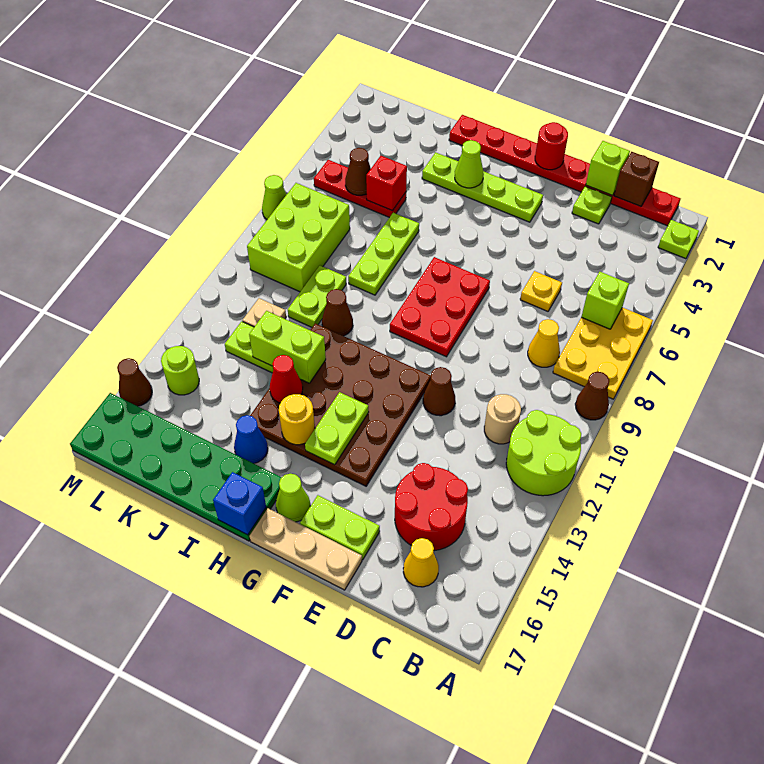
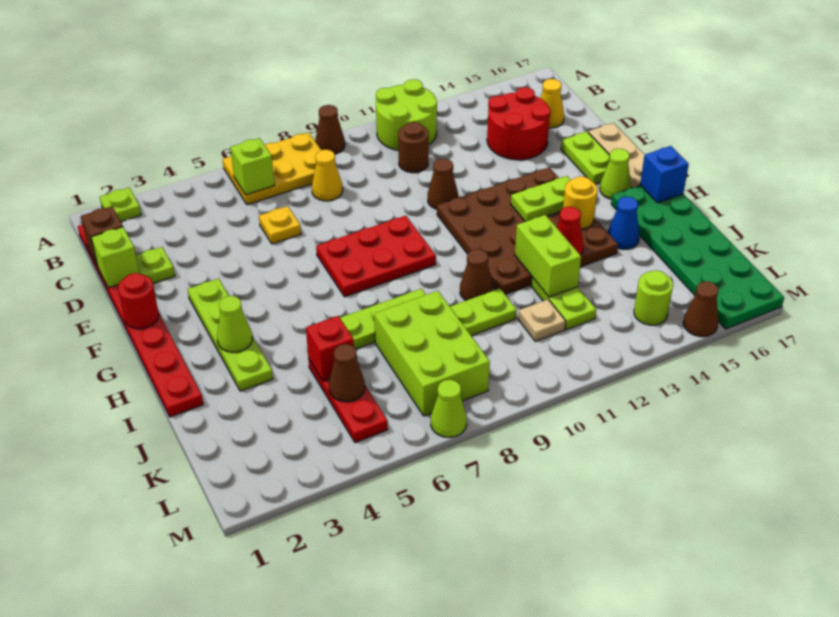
tan round brick C11 level 1 -> brown round brick C11 level 1
lime brick K7:L9 level 1 -> lime brick J7:L8 level 1

